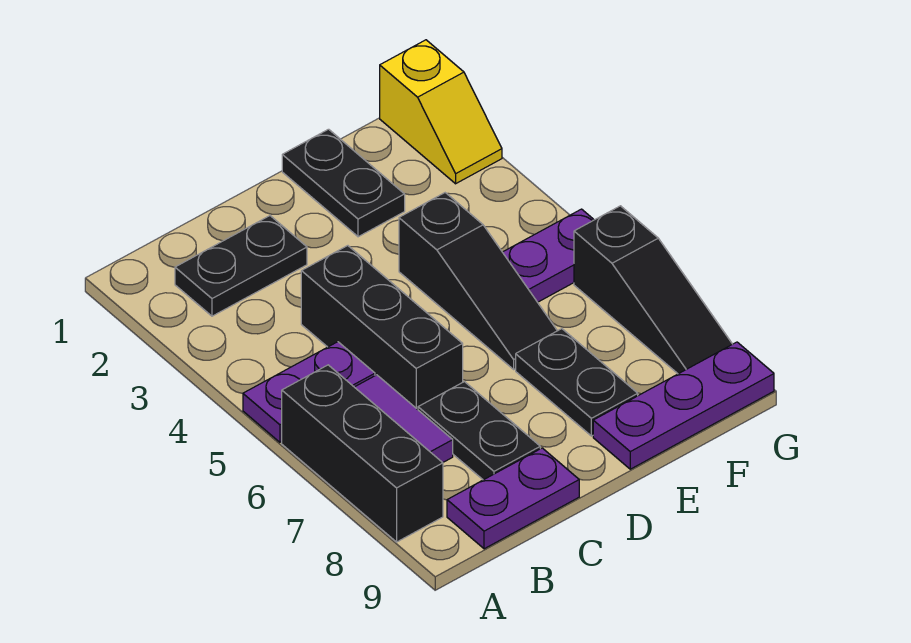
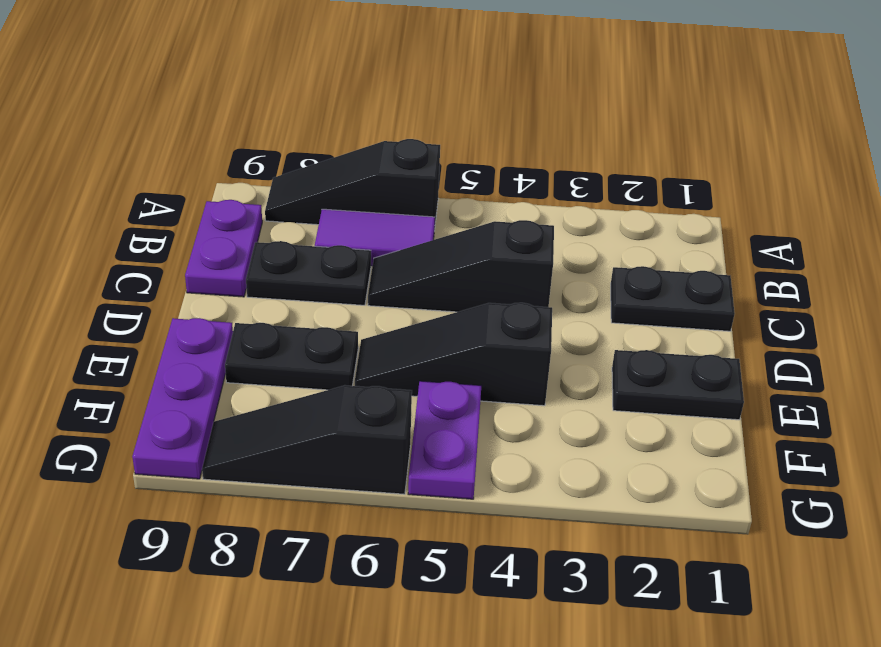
purple plate A5:B5 level 1 -> none
black brick A6:A8 level 1 -> black slope A6:A8 level 1 top 6
black plate B2:C2 level 1 -> black plate C1:C2 level 1
black brick C4:C6 level 1 -> black slope C4:C6 level 1 top 4
yellow slope G1:G2 level 1 top 1 -> none

